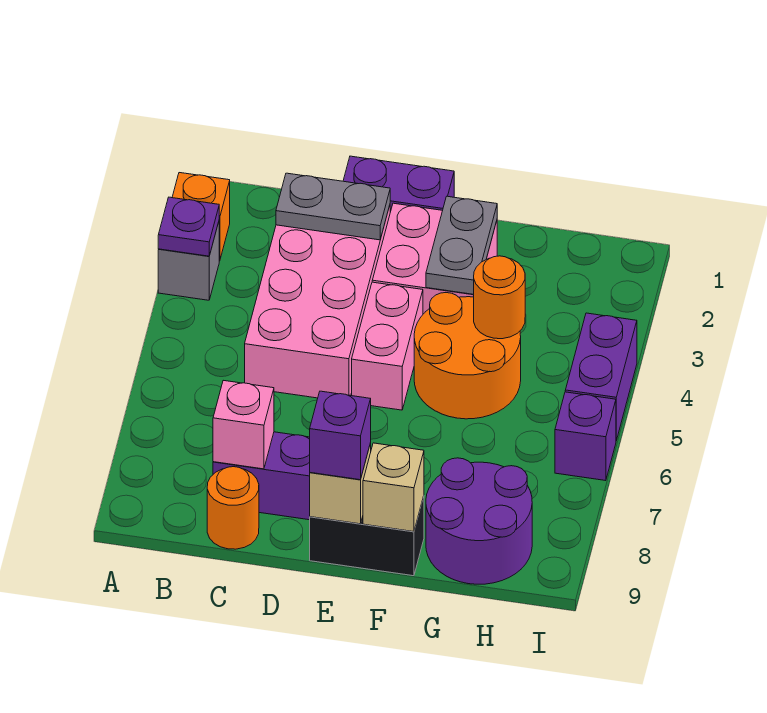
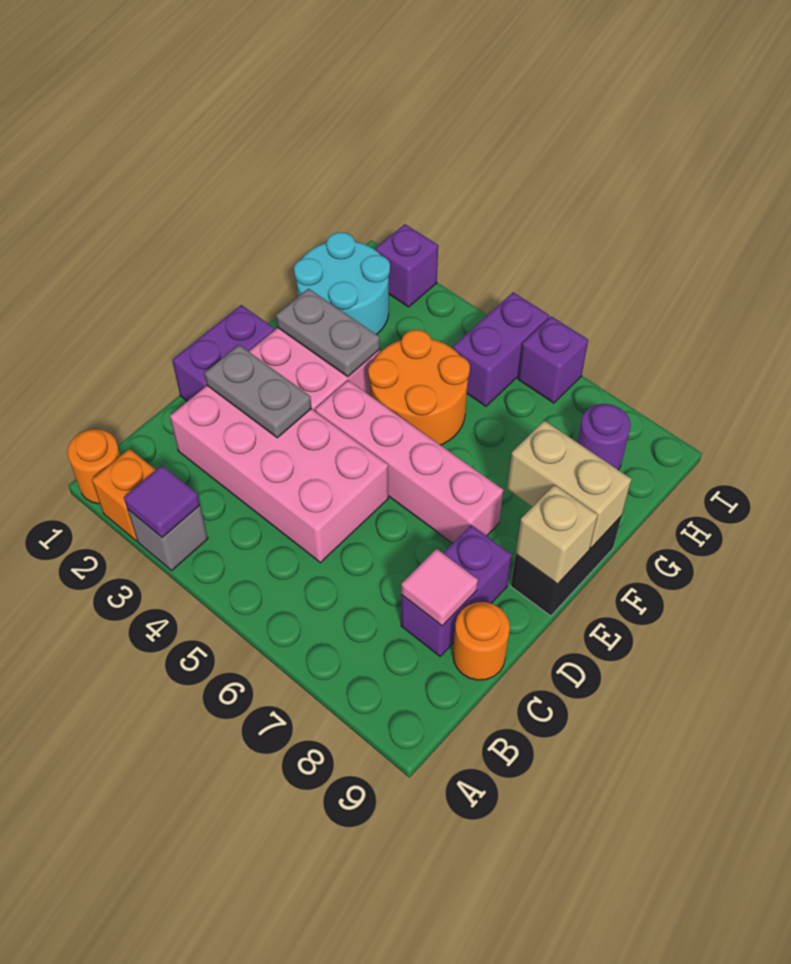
purple plate A3 level 2 -> purple tile A3 level 2
grey plate C2:D2 level 2 -> grey plate D2:D3 level 2
pink brick C8 level 2 -> pink tile C8 level 2
pink brick E4:E5 level 1 -> pink brick E4:E7 level 1
purple brick E9 level 3 -> purple brick I2 level 1
tan brick F9 level 2 -> tan brick F8:F9 level 2
none -> cyan round brick G1:H2 level 1
orange round brick G4 level 2 -> orange round brick A1 level 1
purple round brick G8:H9 level 1 -> purple round brick H8 level 1
purple brick I4:I5 level 1 -> purple brick H5:I5 level 1

